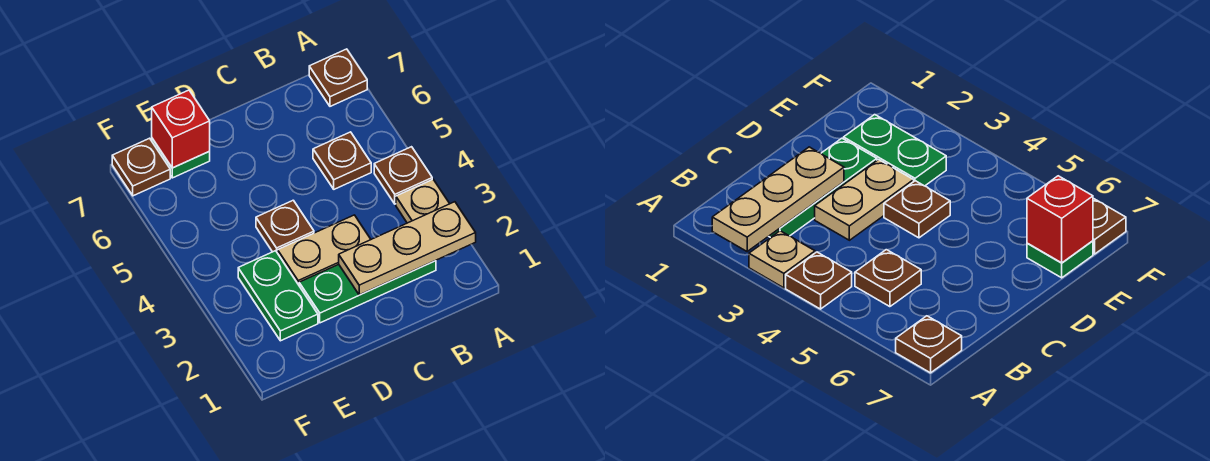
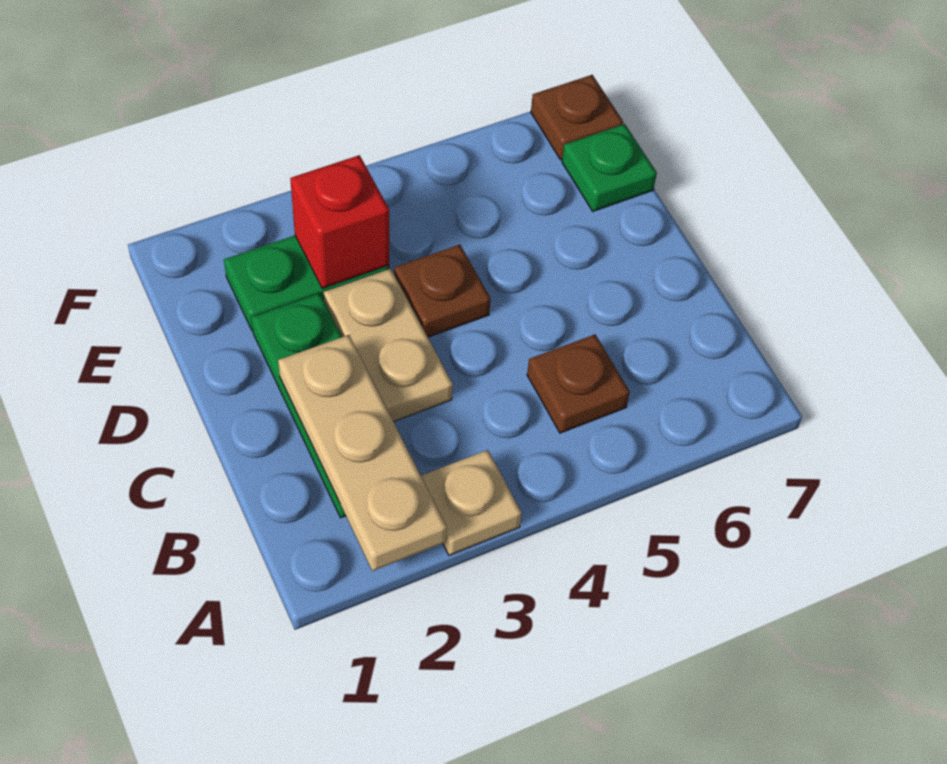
brown plate A4 level 1 -> none
brown plate A7 level 1 -> none
red brick E7 level 2 -> red brick E3 level 2

